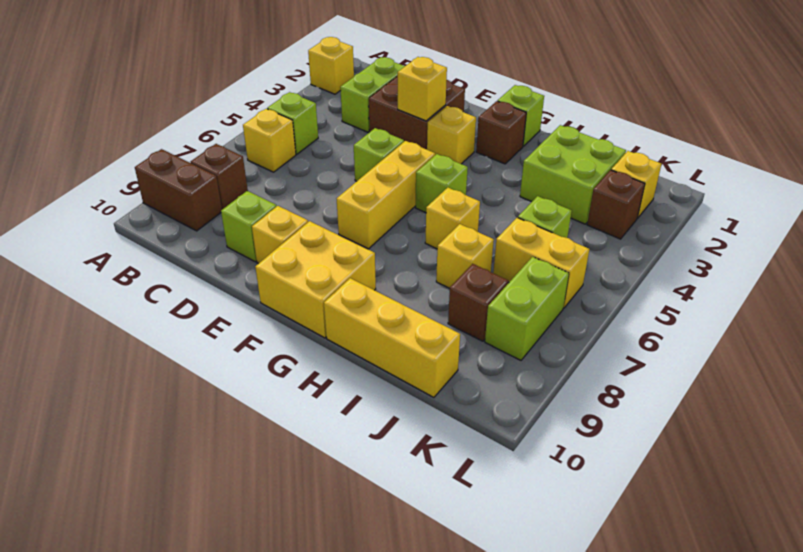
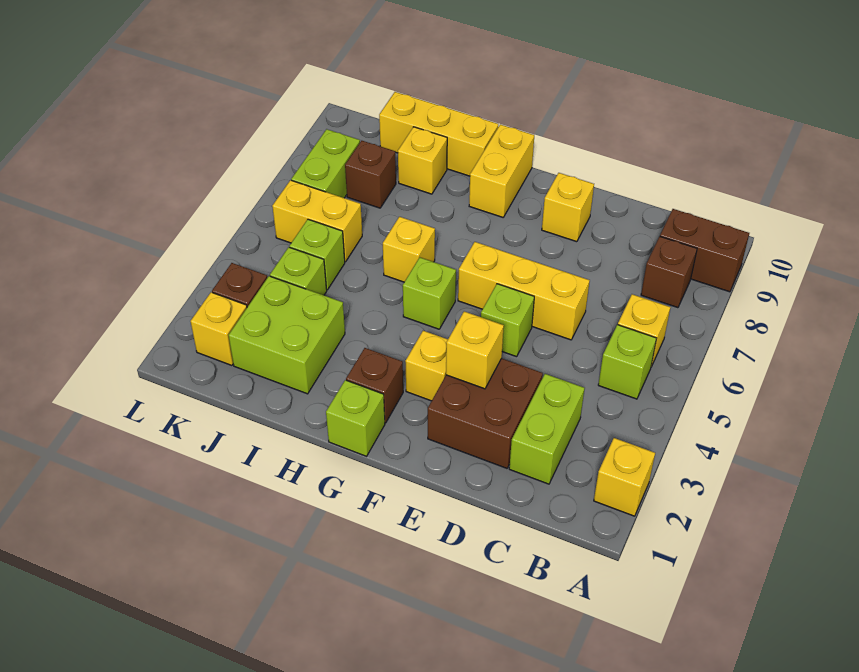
lime brick D9 level 1 -> lime brick J4 level 1
yellow brick F5:F7 level 1 -> yellow brick D6:F6 level 1
yellow brick F9:G10 level 1 -> yellow brick G9:G10 level 1
yellow brick I7 level 1 -> yellow brick I9 level 1

